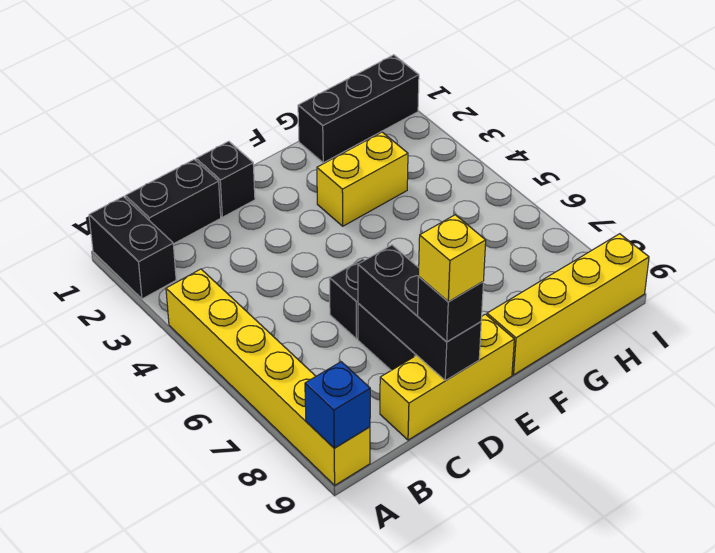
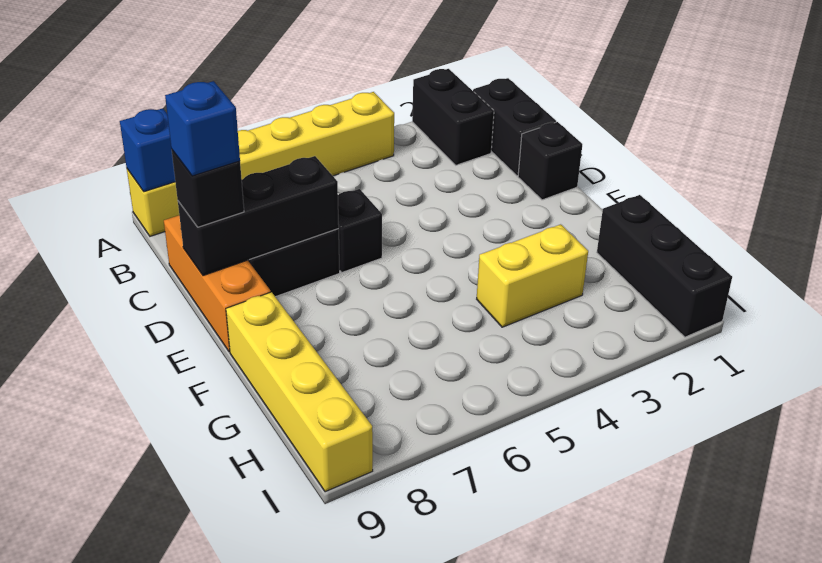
black brick A1:A2 level 1 -> black brick A2:B2 level 1
yellow brick C9:E9 level 1 -> orange brick C9:E9 level 1
yellow brick D9 level 4 -> blue brick D9 level 4
yellow brick F3:G3 level 1 -> yellow brick G3:G4 level 1

